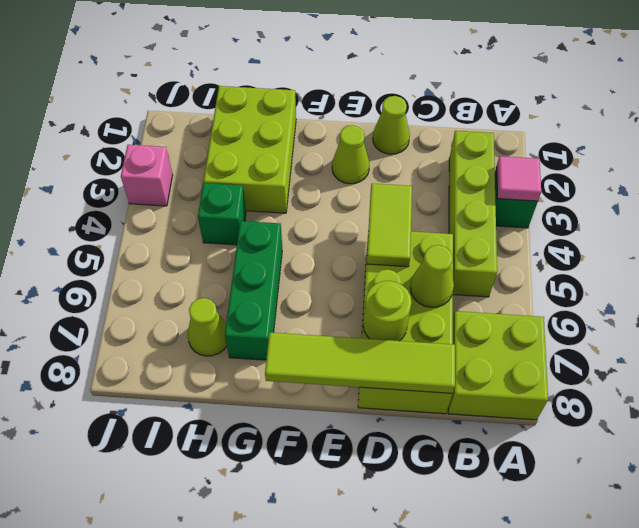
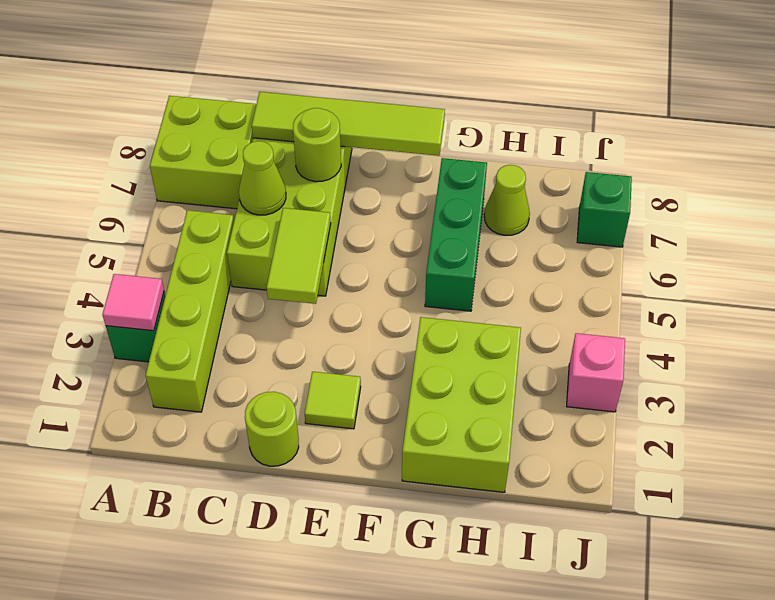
lime cone D1 level 1 -> lime round brick D1 level 1
lime cone E2 level 1 -> lime tile E2 level 1
green brick H4 level 1 -> green brick J7 level 1

